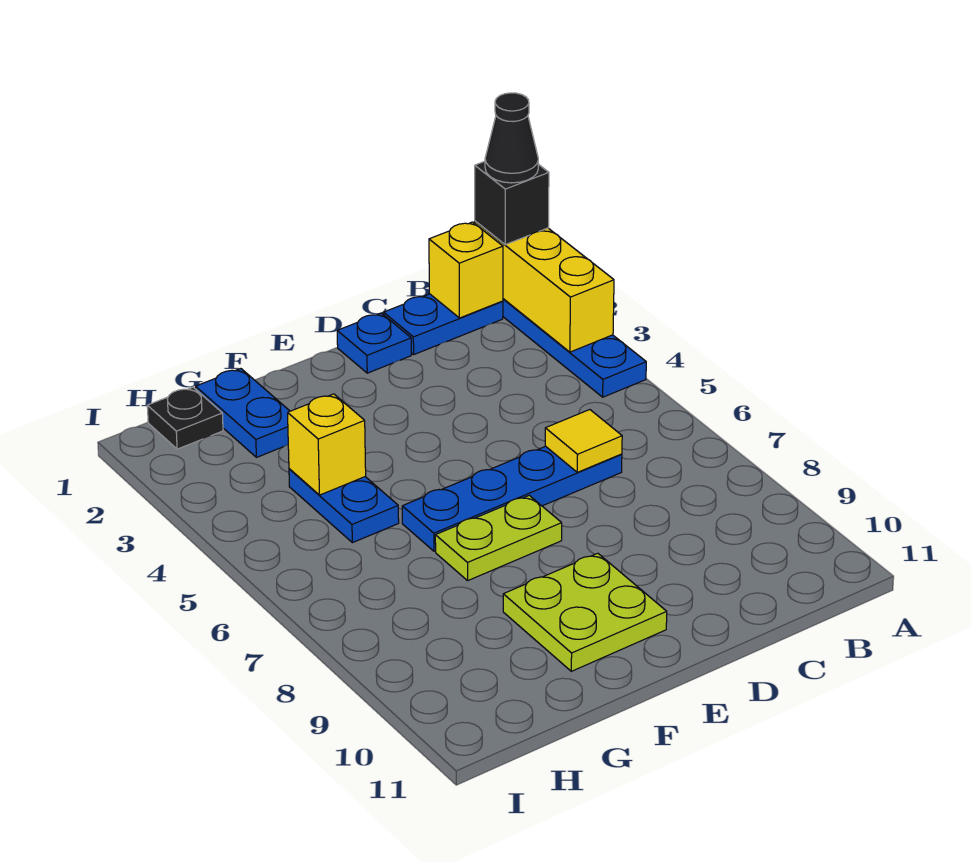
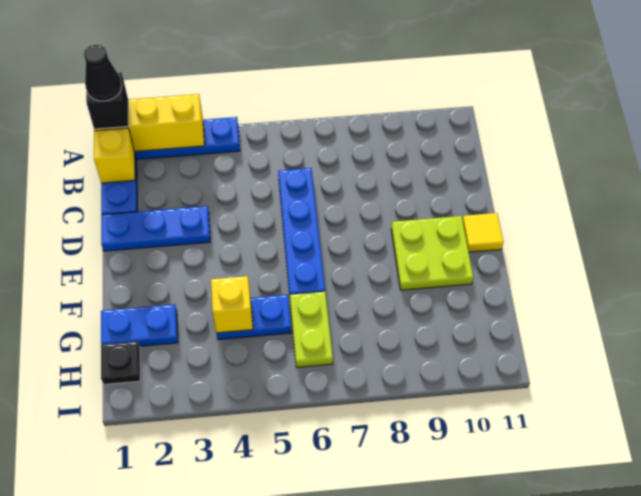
yellow tile C6 level 2 -> yellow tile E11 level 1
blue plate D1 level 1 -> blue plate D1:D3 level 1
lime plate E7:F7 level 1 -> lime plate G6:H6 level 1

